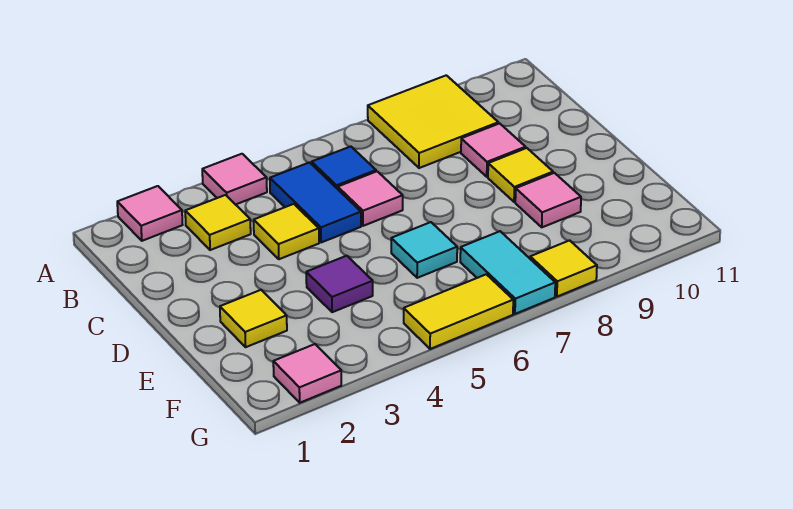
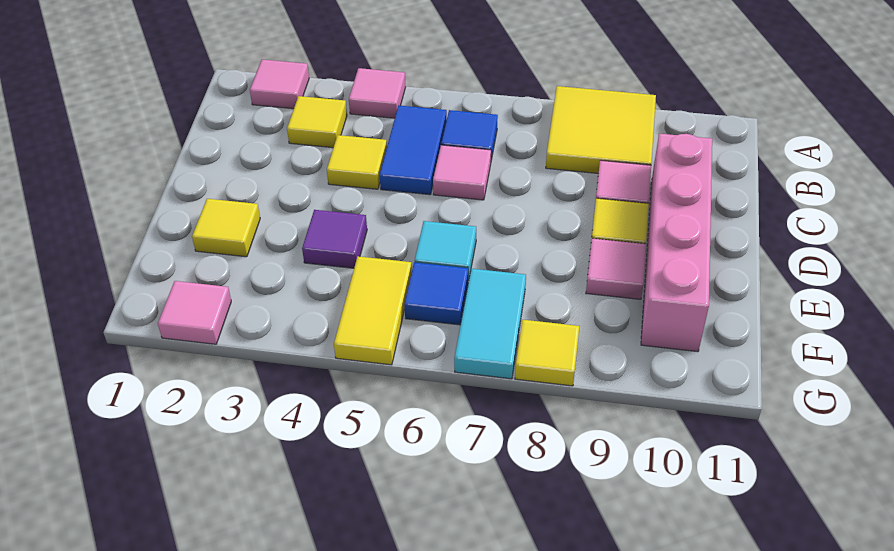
none -> pink brick C10:F10 level 1
none -> blue tile F6 level 1
yellow tile G5:G6 level 1 -> yellow tile F5:G5 level 1

